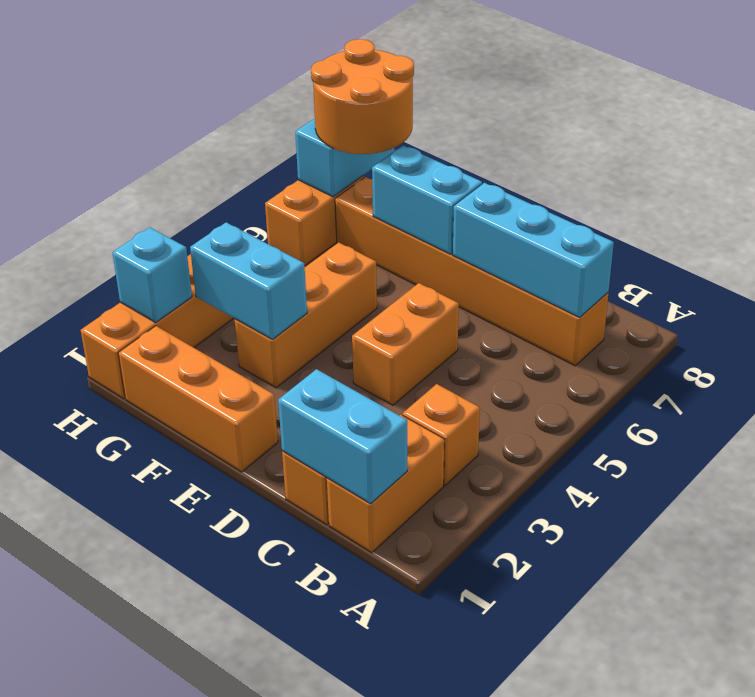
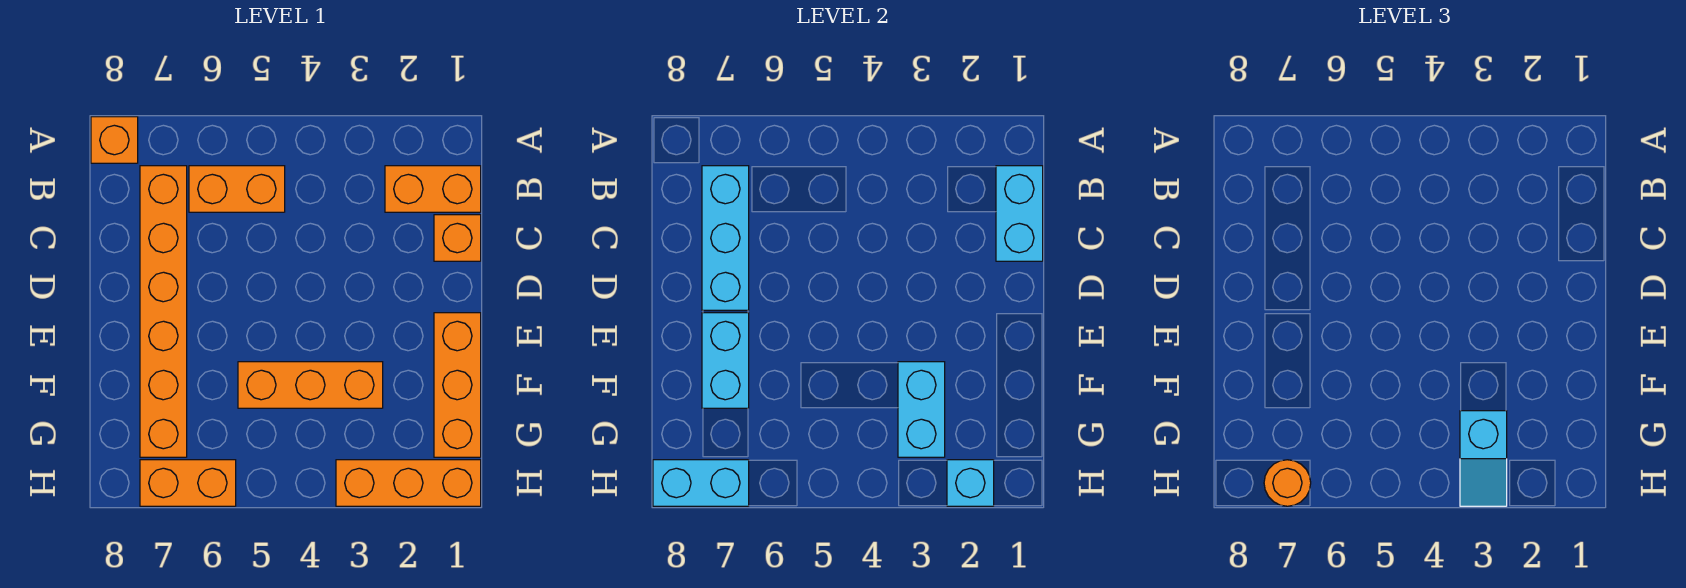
orange brick B3 level 1 -> orange brick A8 level 1
orange brick D4:D5 level 1 -> orange brick B5:B6 level 1
none -> cyan slope G3:H3 level 3 top G
orange round brick G7:H8 level 3 -> orange round brick H7 level 3

